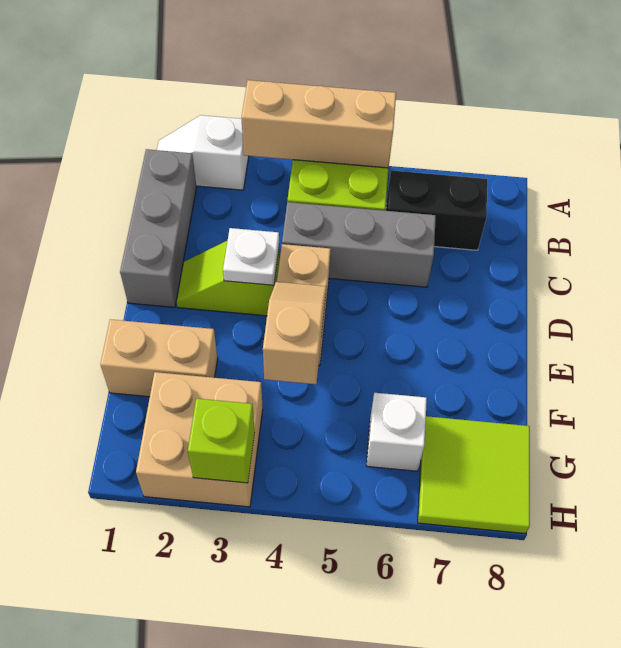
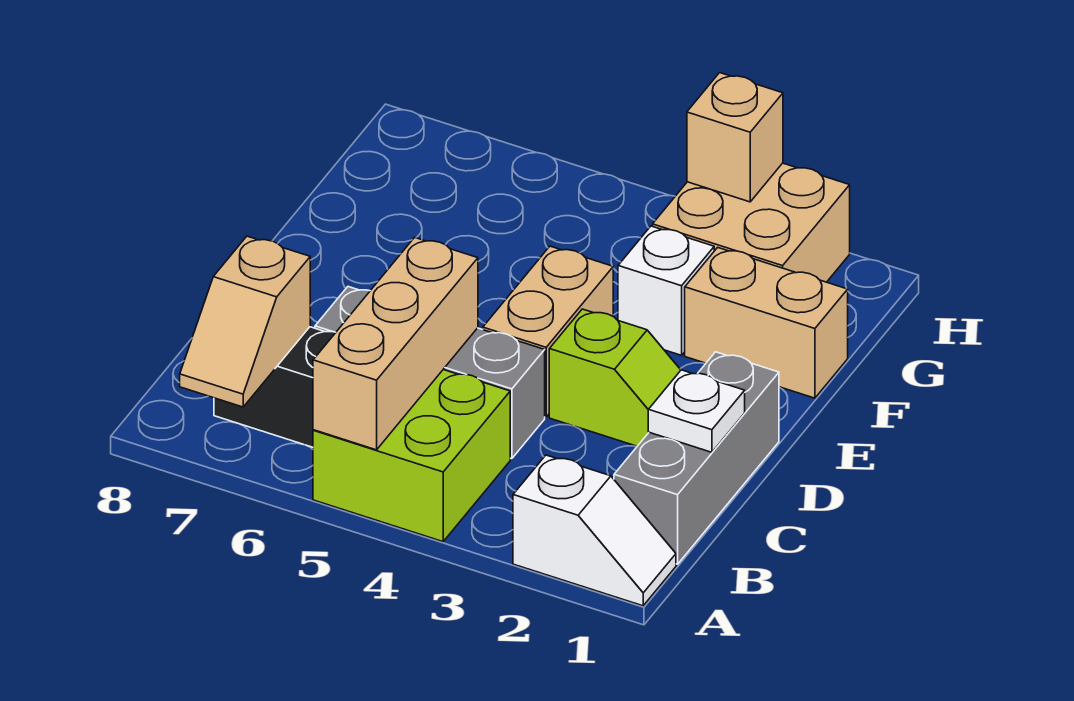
tan brick A3:A5 level 2 -> tan brick A5:C5 level 2
white plate D3 level 2 -> white plate C1 level 2
tan slope E4:F4 level 2 top F -> tan slope A7:B7 level 2 top B
white brick G6 level 1 -> white brick F3 level 1
lime tile G7:H8 level 1 -> none
lime brick H3 level 2 -> tan brick H3 level 2

